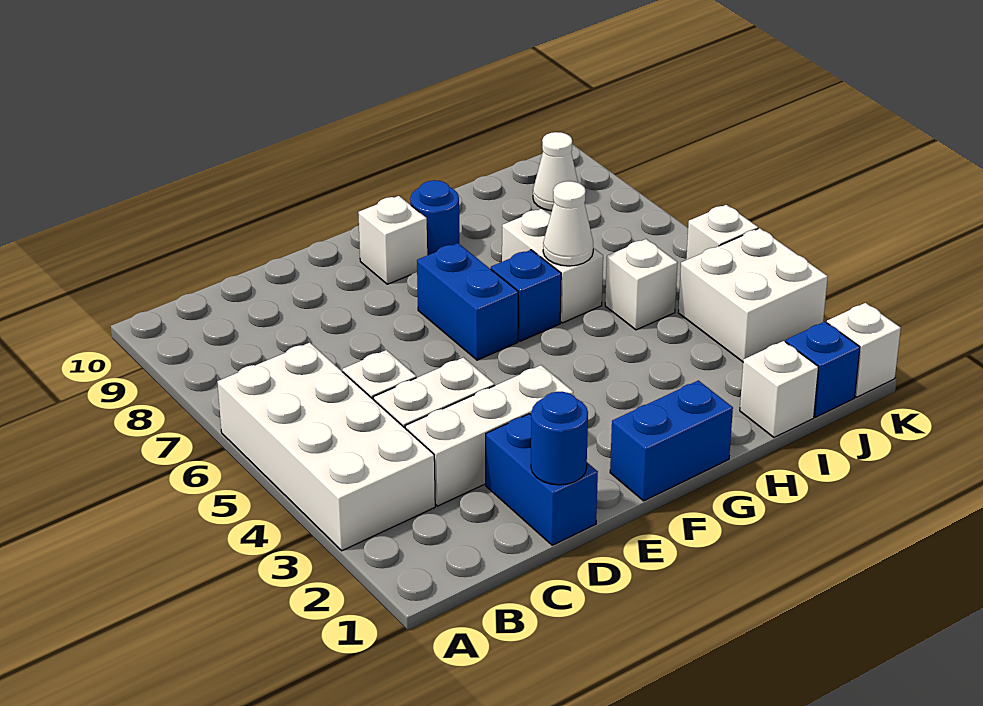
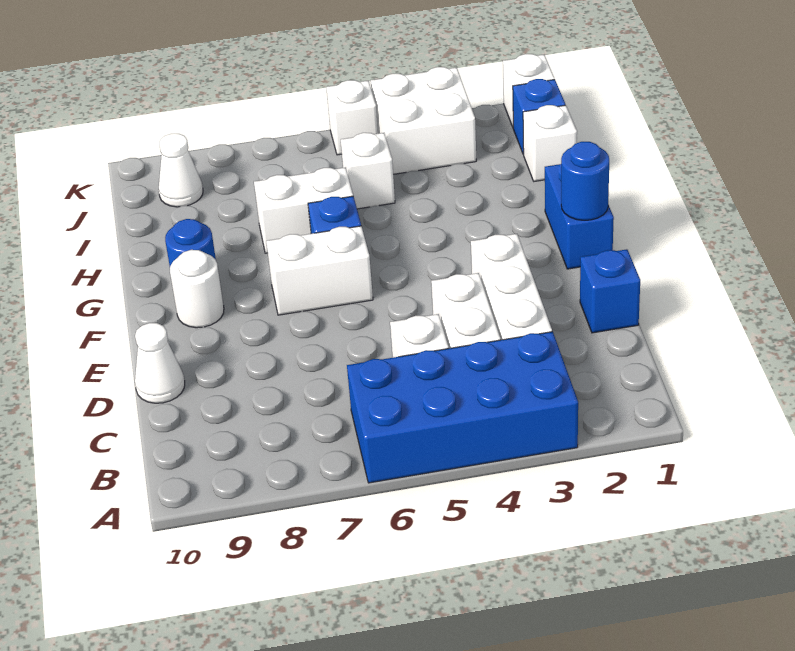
white brick A3:B6 level 1 -> blue brick A3:B6 level 1
blue brick D1:D2 level 1 -> blue brick D1 level 1
blue round brick D1 level 2 -> blue round brick F1 level 2
blue brick F6:F7 level 1 -> white brick F6:F7 level 1
white brick F9 level 1 -> white round brick F9 level 1
white cone H6 level 2 -> white cone D10 level 1

